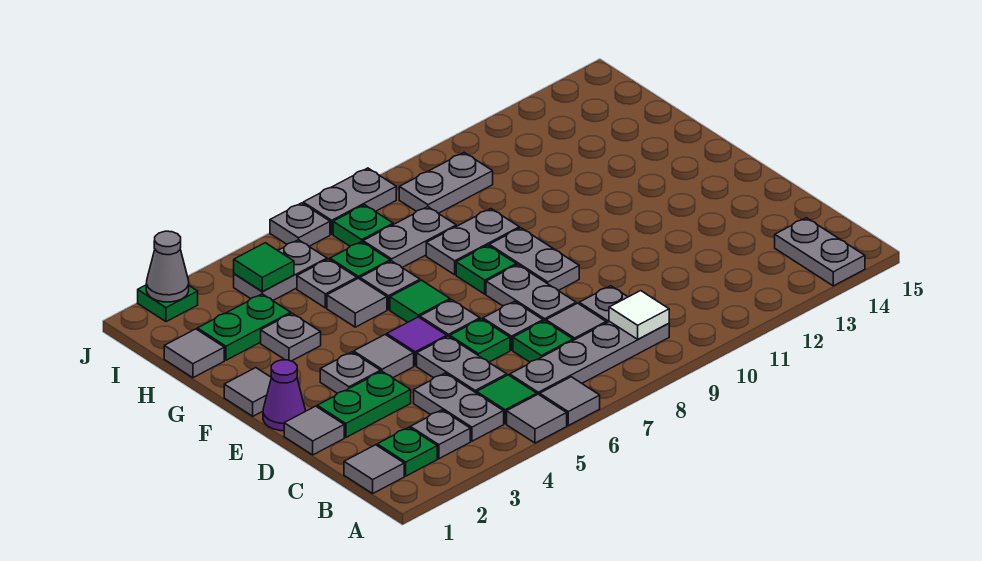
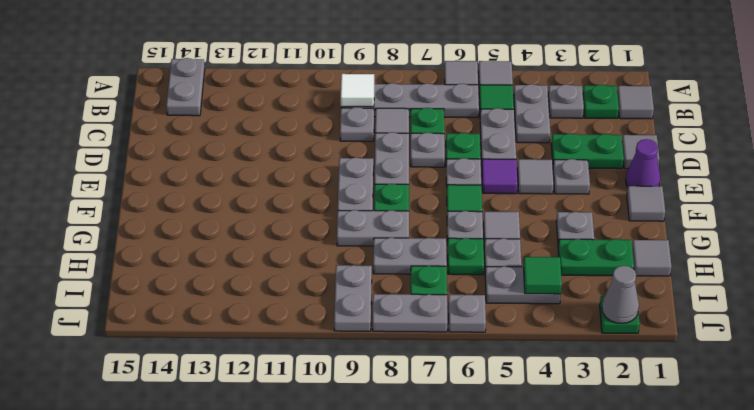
grey plate I9:I10 level 1 -> grey plate I9:J9 level 1

